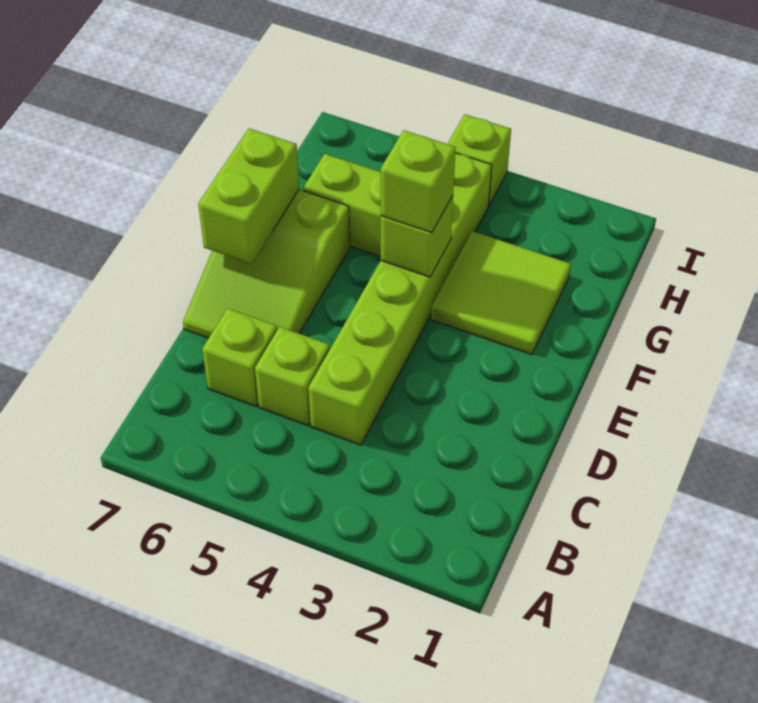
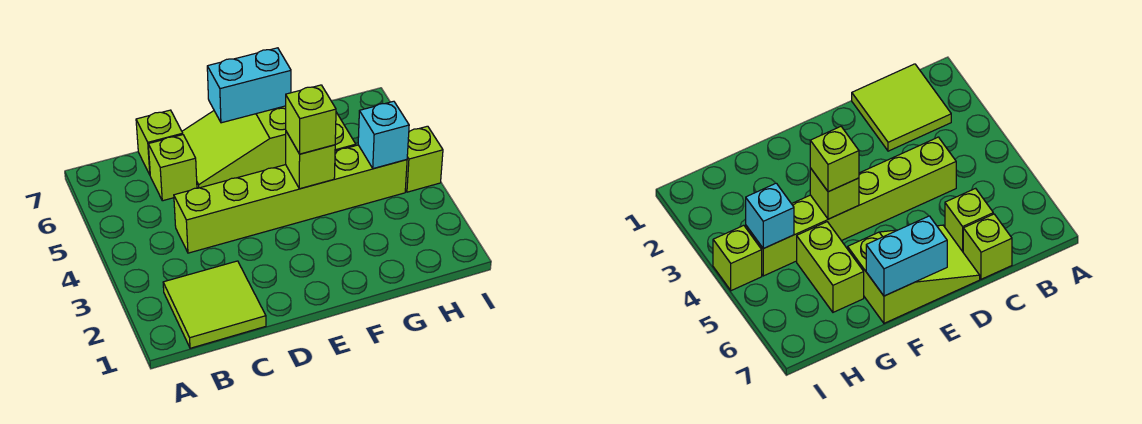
lime brick C5 level 1 -> lime brick C7 level 1
lime brick E7:F7 level 2 -> cyan brick E7:F7 level 2
lime tile F2:G3 level 1 -> lime tile B1:C2 level 1
none -> cyan brick H4 level 2

